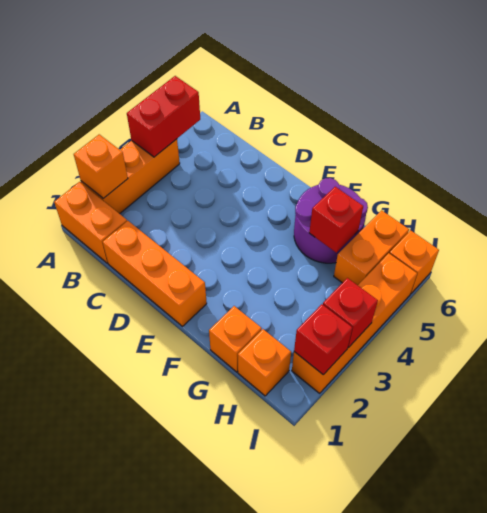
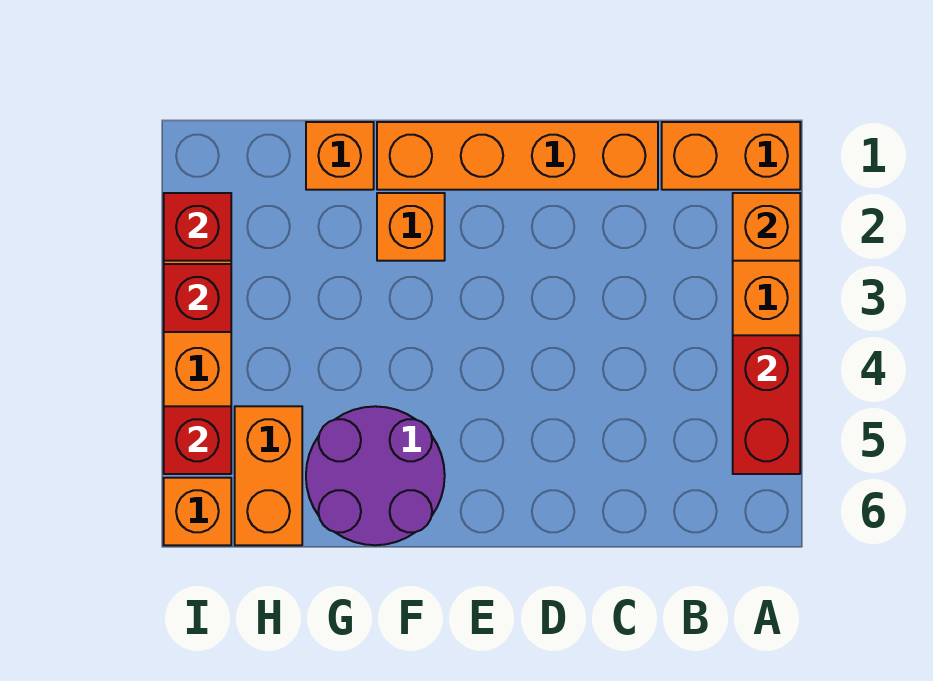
orange brick C1:E1 level 1 -> orange brick C1:F1 level 1
red brick G5 level 2 -> red brick I5 level 2
orange brick H1 level 1 -> orange brick F2 level 1

